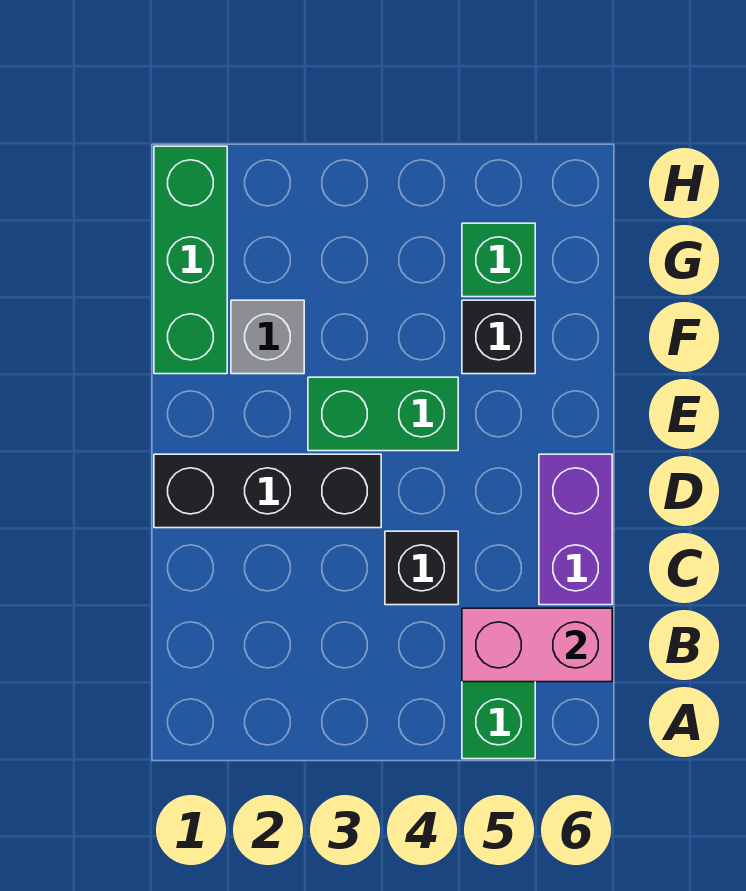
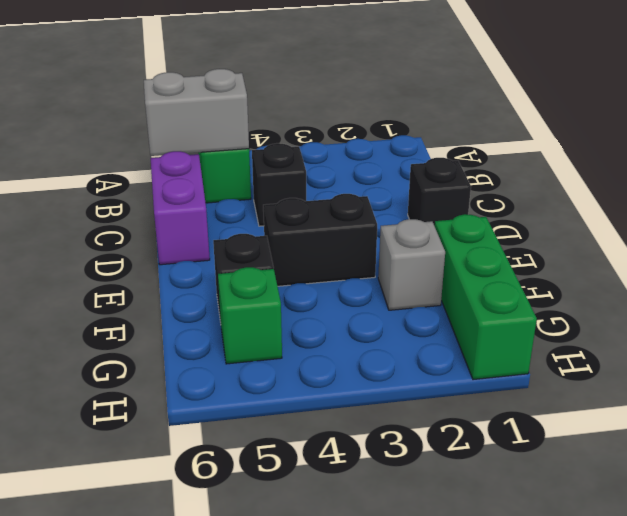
pink brick B5:B6 level 2 -> grey brick B5:B6 level 2
black brick D1:D3 level 1 -> black brick D1 level 1
green brick E3:E4 level 1 -> black brick E3:E4 level 1

